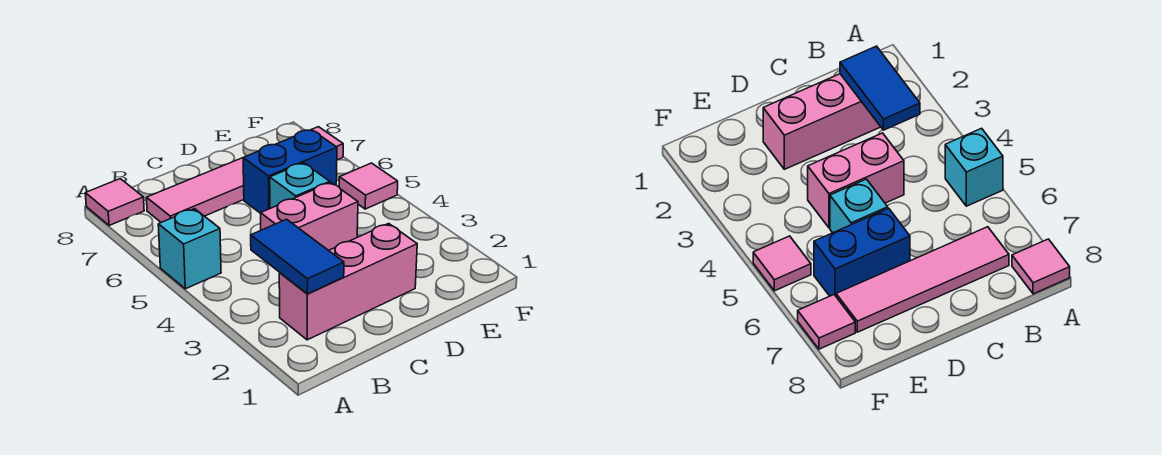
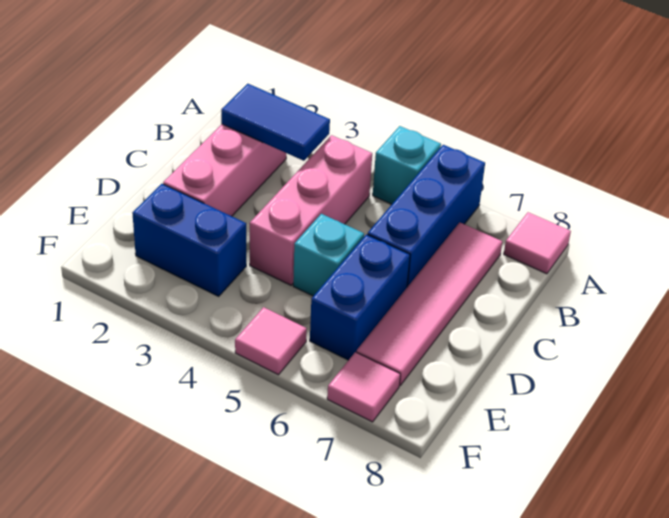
none -> blue brick A6:C6 level 1
pink brick C4:D4 level 1 -> pink brick B4:D4 level 1
none -> blue brick E2:E3 level 1

